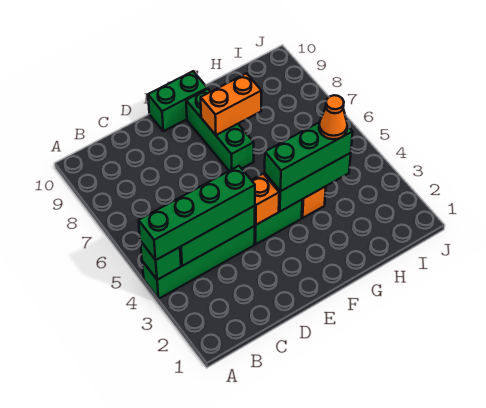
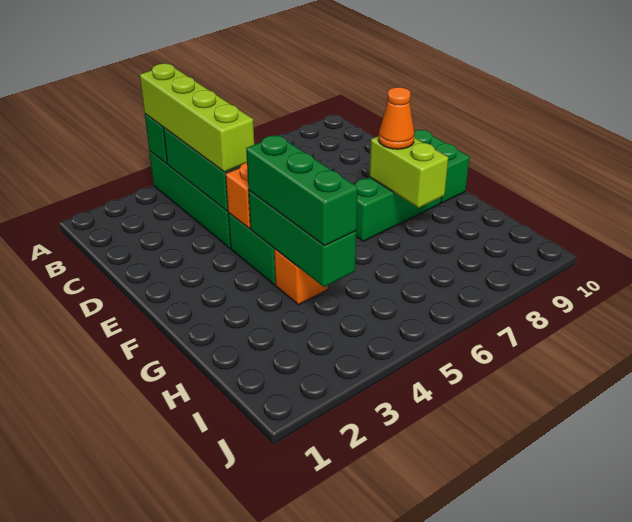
green brick A4:D4 level 3 -> lime brick A4:D4 level 3
orange brick F8:G8 level 2 -> lime brick F8:G8 level 2
orange cone H4 level 4 -> orange cone F8 level 3

